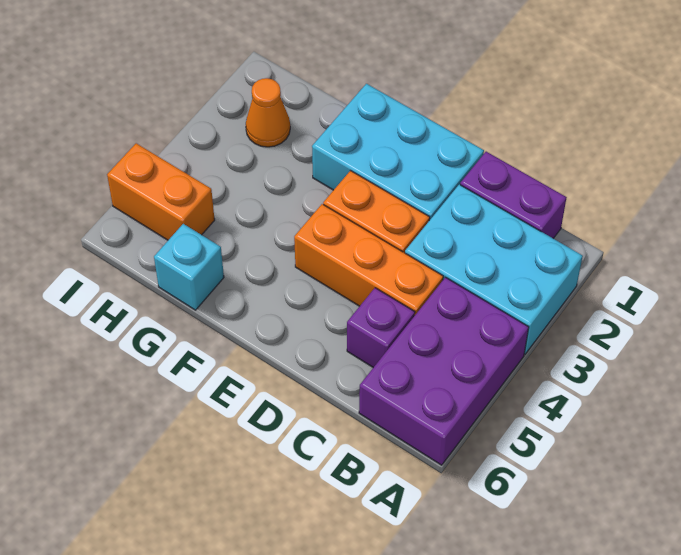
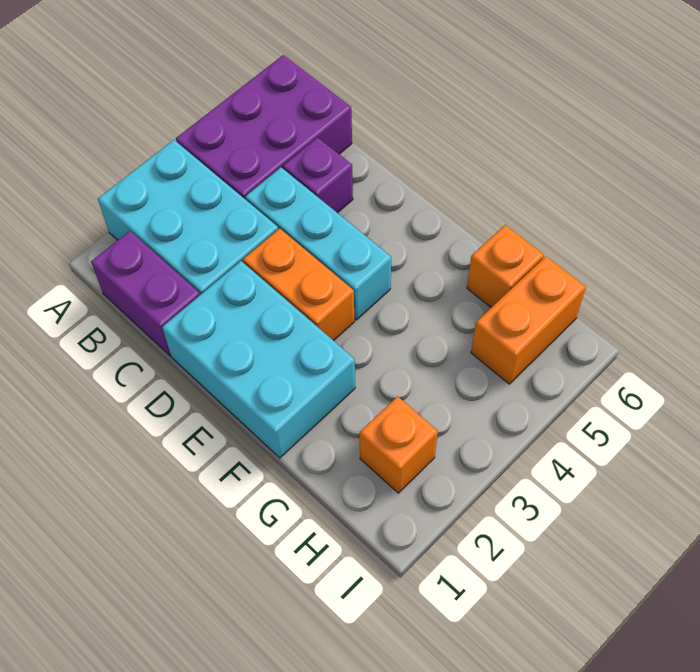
orange brick C4:E4 level 1 -> cyan brick C4:E4 level 1
cyan brick G6 level 1 -> orange brick G6 level 1
orange cone H2 level 1 -> orange brick H2 level 1
orange brick H5:I5 level 1 -> orange brick H5:H6 level 1

